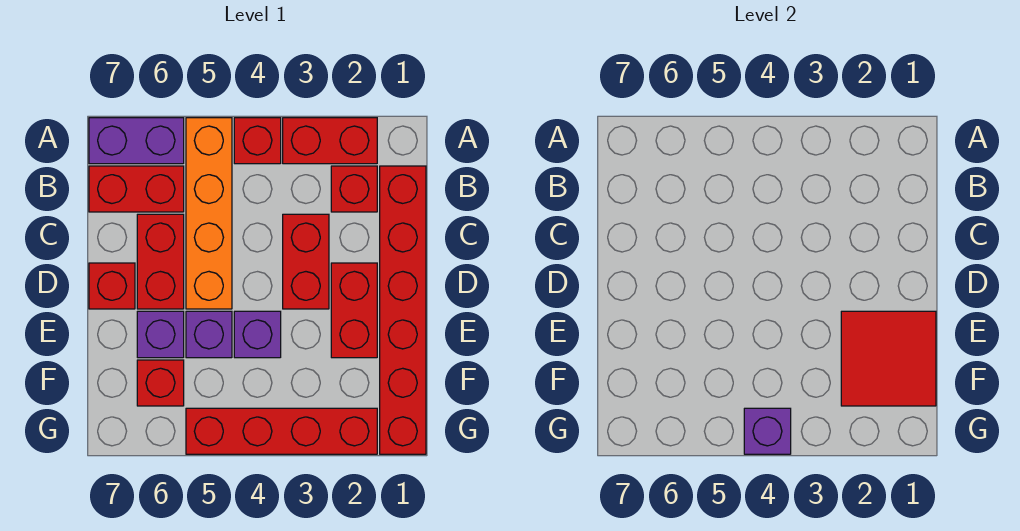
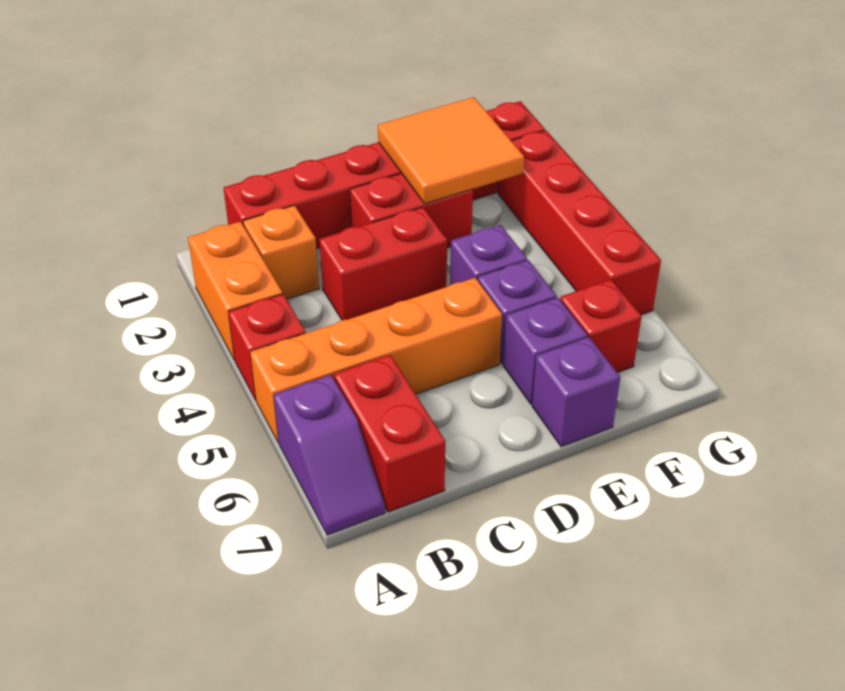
red brick A2:A3 level 1 -> orange brick A2:A3 level 1
purple brick A6:A7 level 1 -> purple slope A6:A7 level 1 top 6
red brick B2 level 1 -> orange brick B2 level 1
red brick C6:D6 level 1 -> none
red brick D7 level 1 -> none
red tile E1:F2 level 2 -> orange tile E1:F2 level 2
purple brick G4 level 2 -> purple brick E7 level 1

